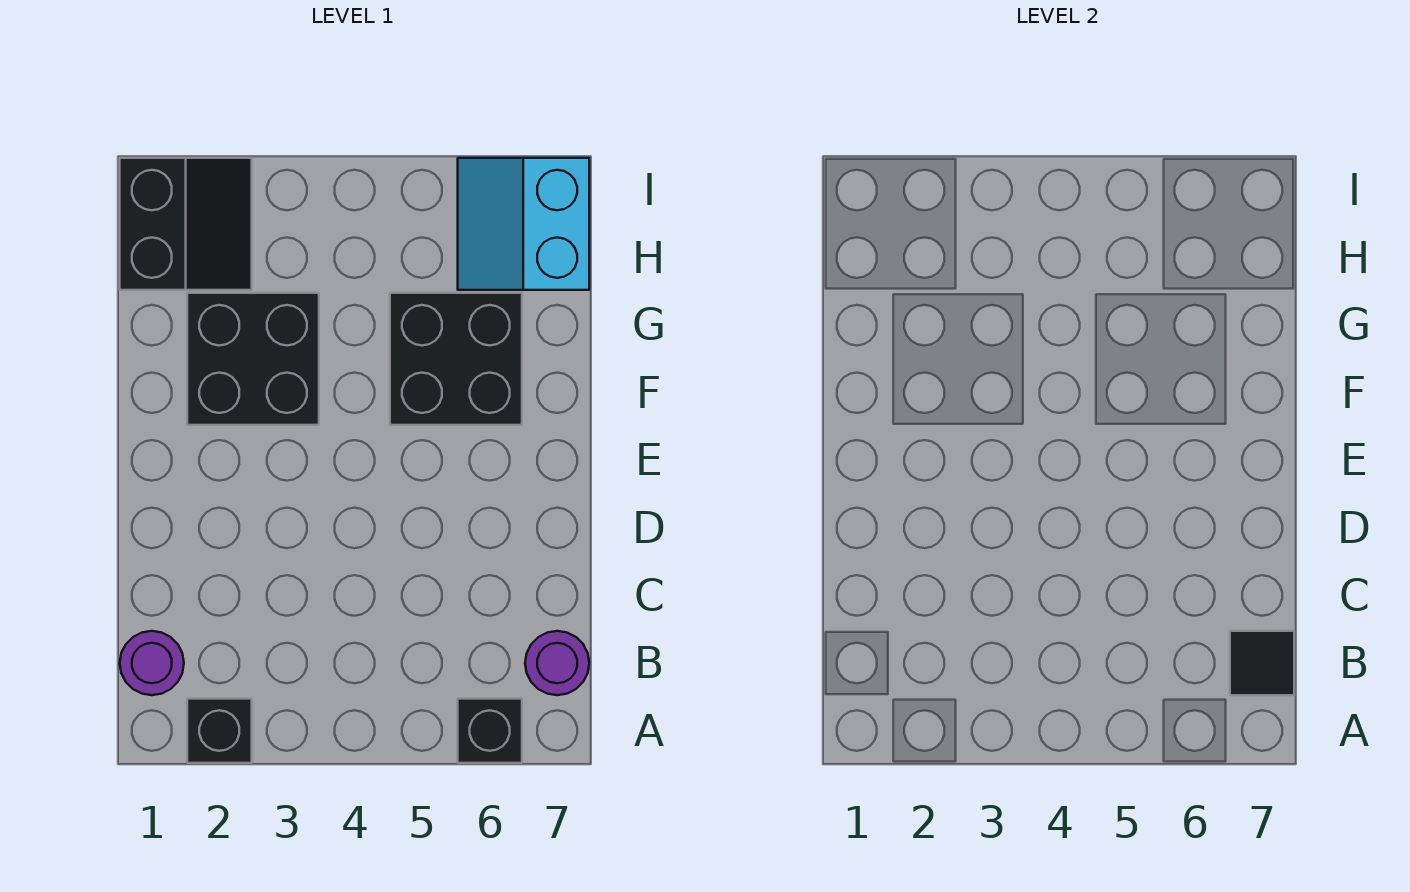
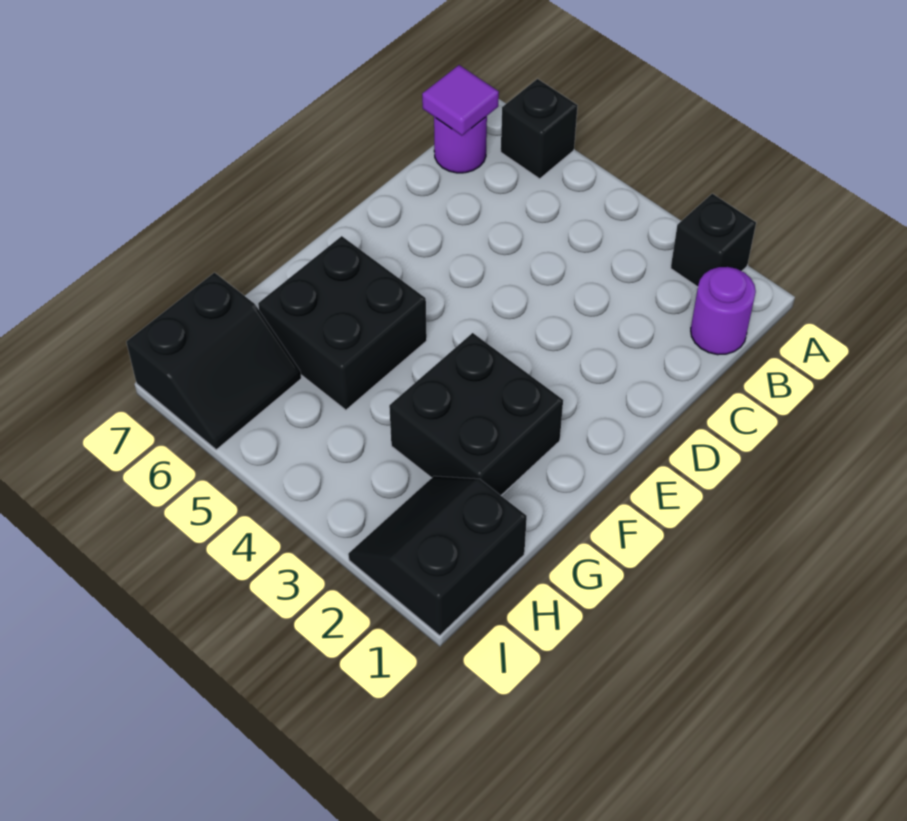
black tile B7 level 2 -> purple tile B7 level 2
cyan slope H6:I7 level 1 top 7 -> black slope H6:I7 level 1 top 7

